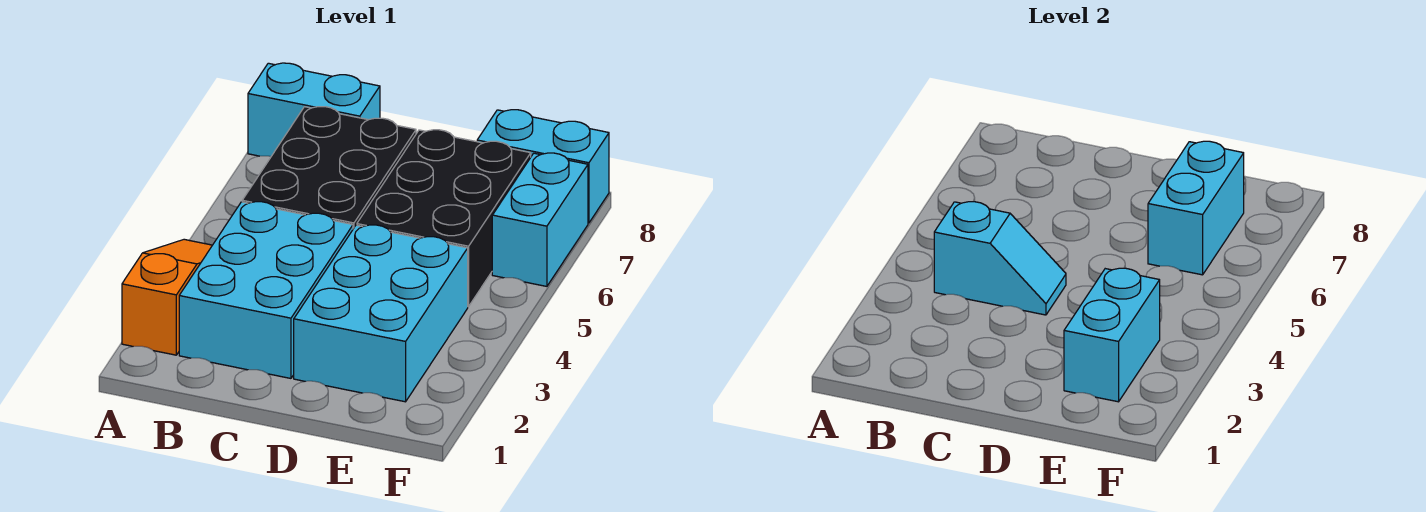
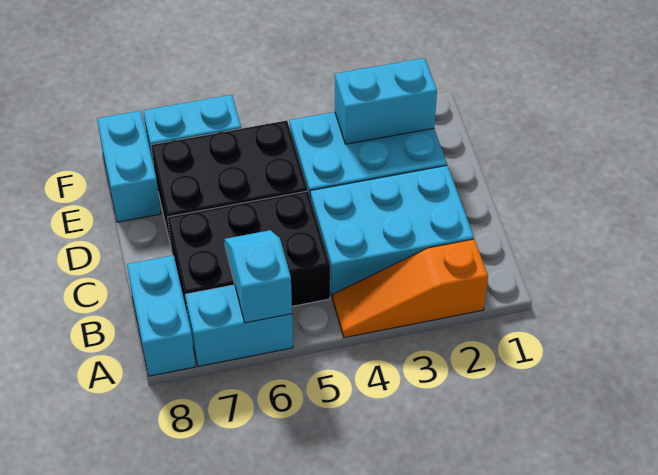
cyan slope B4:C4 level 2 top B -> cyan slope A6:B6 level 2 top A
cyan brick E6:E7 level 2 -> cyan brick A6:A7 level 1

